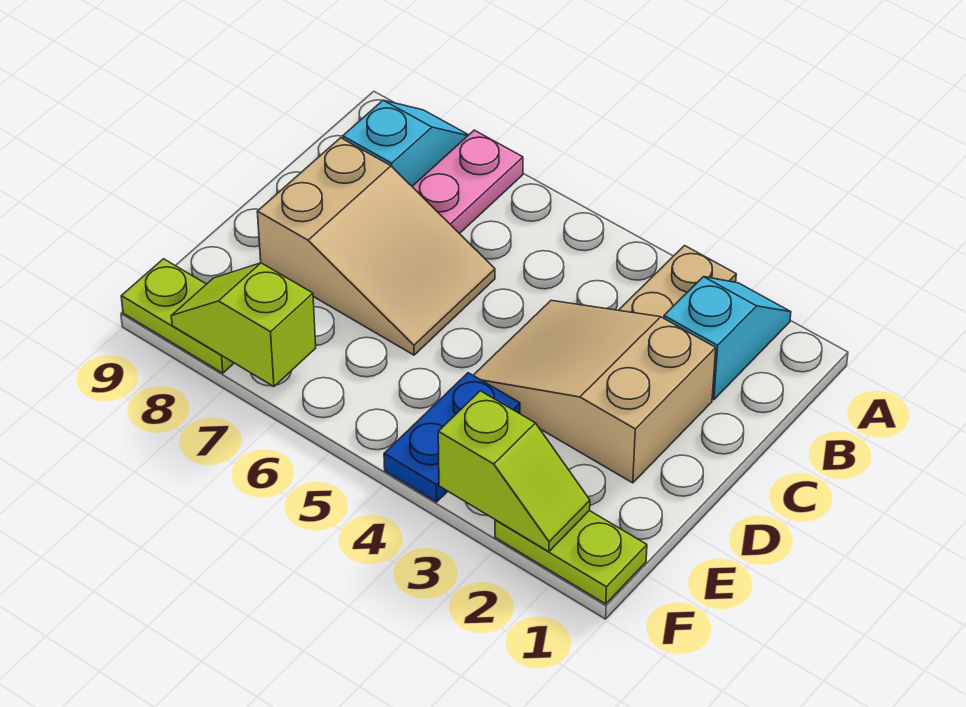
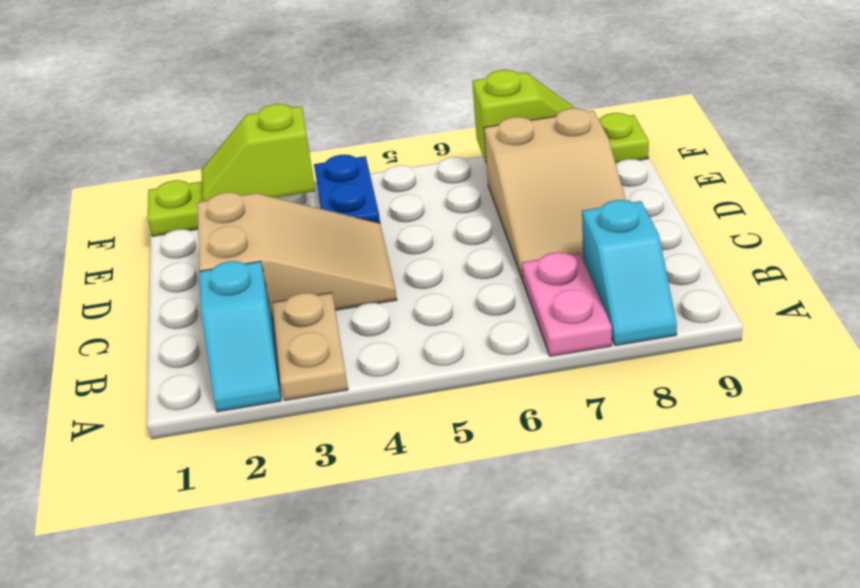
tan slope C6:D8 level 1 top 8 -> tan slope C7:E8 level 1 top E

